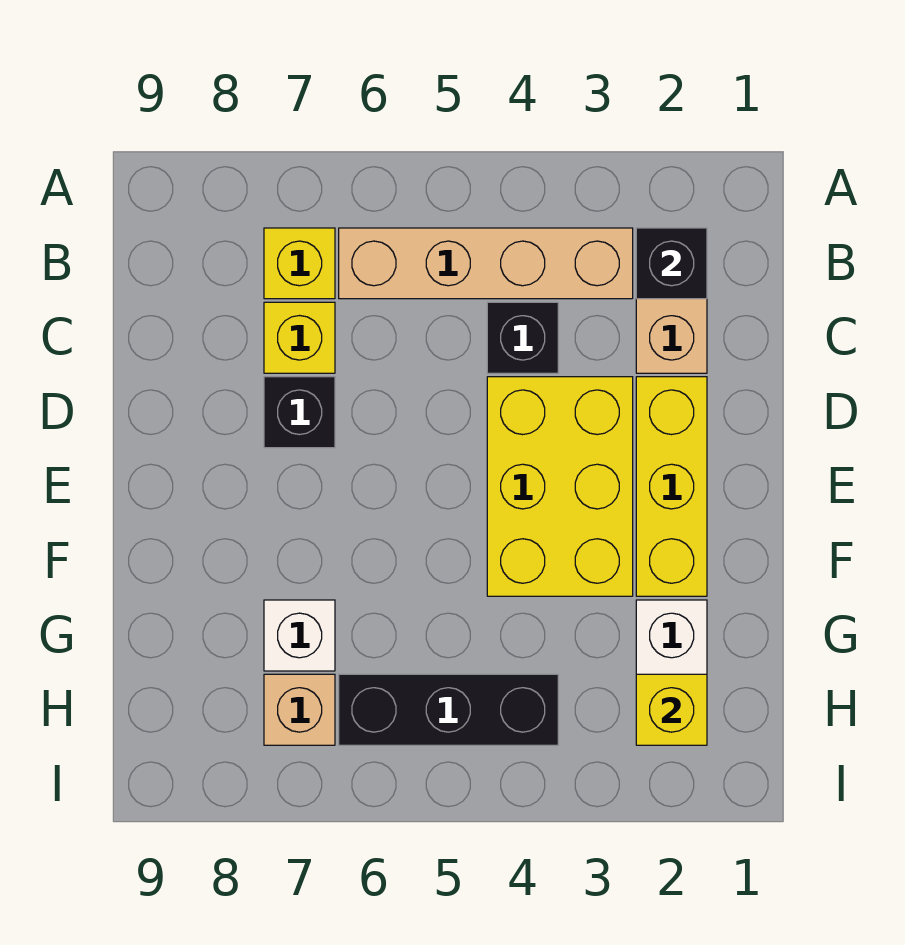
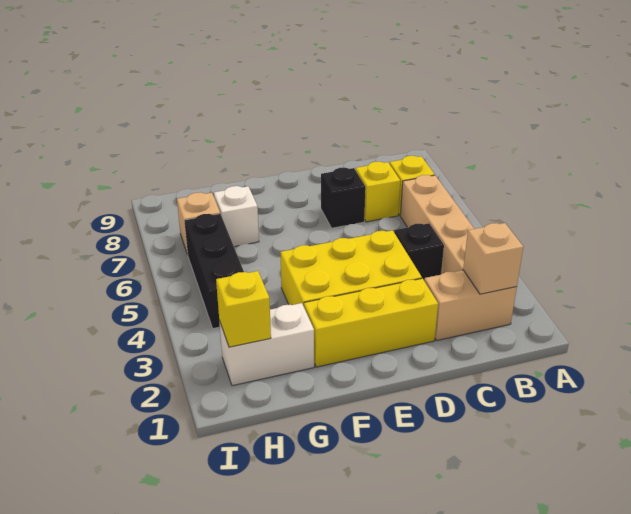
black brick B2 level 2 -> tan brick B2 level 2

